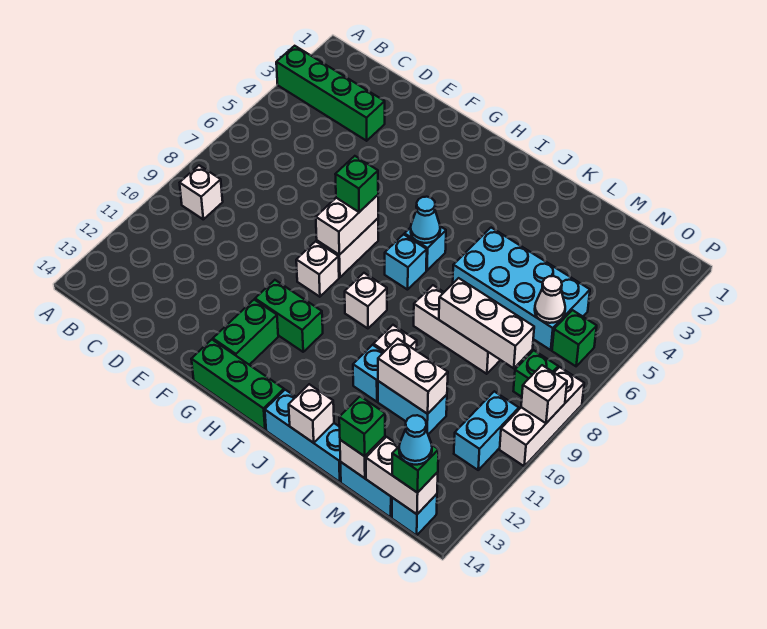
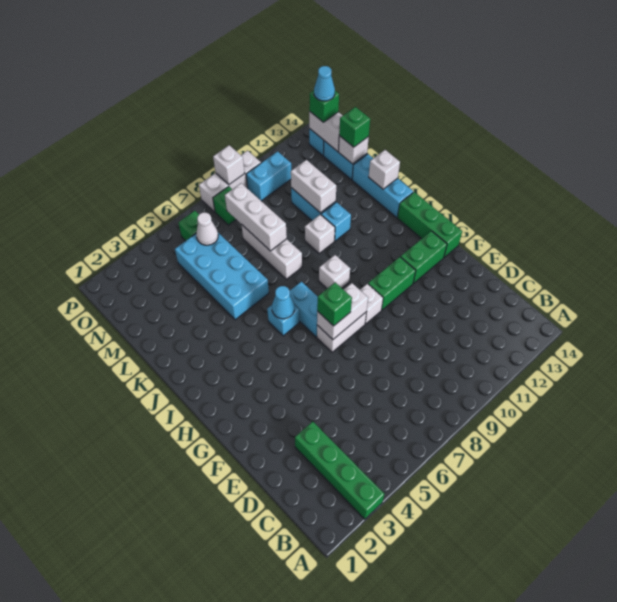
white brick B9 level 1 -> none
green brick G11:H11 level 1 -> green brick G10:G11 level 1
cyan brick I7 level 1 -> cyan brick H7:I7 level 1

